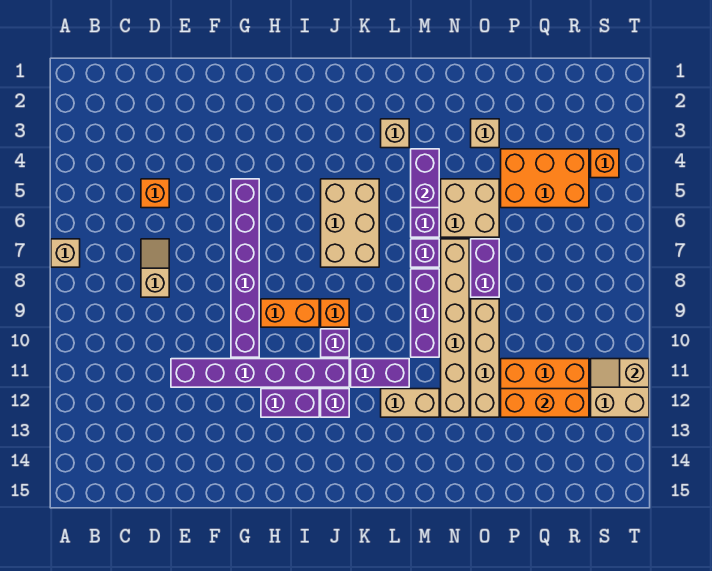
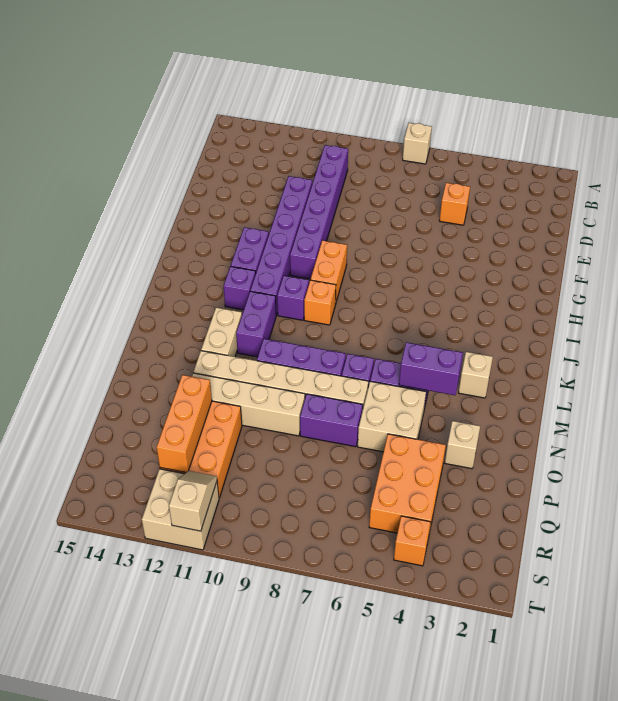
tan slope D7:D8 level 1 top 8 -> none
purple brick G5:G10 level 1 -> purple brick C10:H10 level 1
tan brick J5:K7 level 1 -> none

